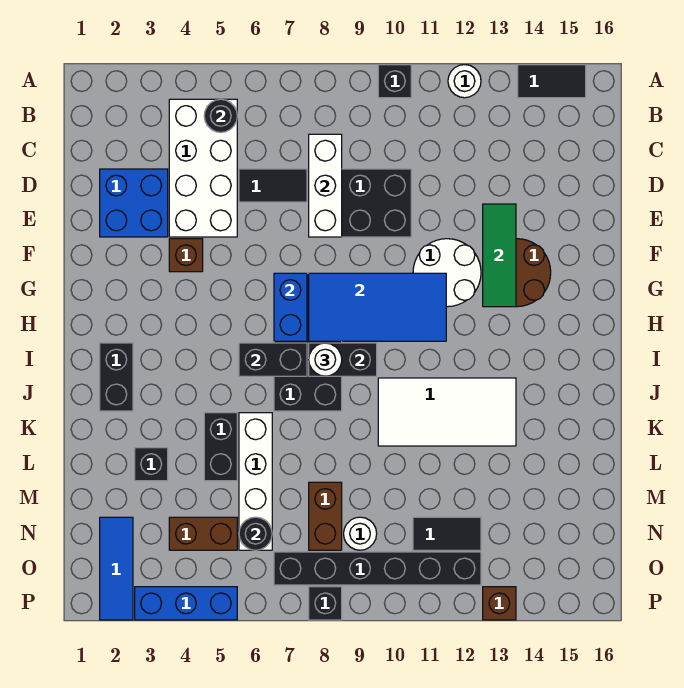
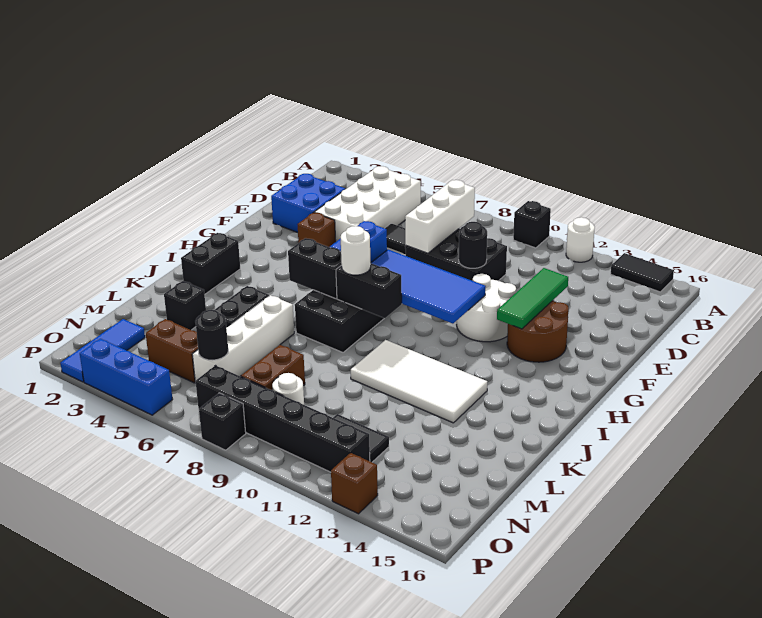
black round brick B5 level 2 -> black round brick E10 level 2

